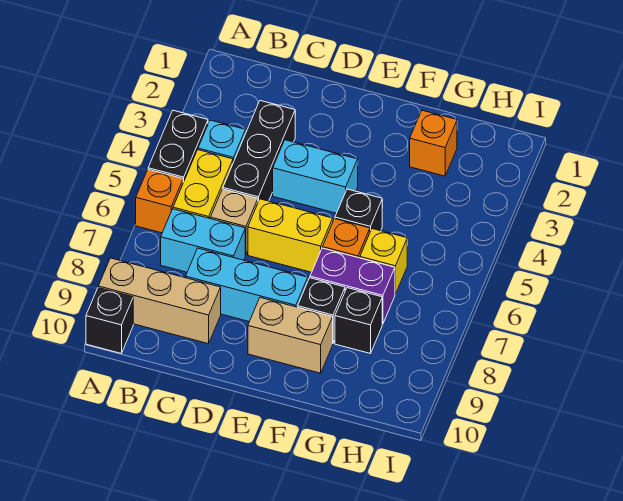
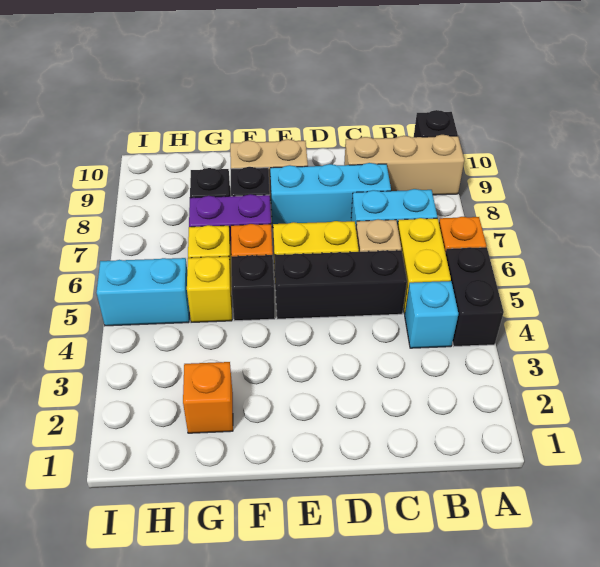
black brick C3:C5 level 1 -> black brick C5:E5 level 1
cyan brick D4:E4 level 1 -> cyan brick H5:I5 level 1
none -> yellow brick G5 level 1

